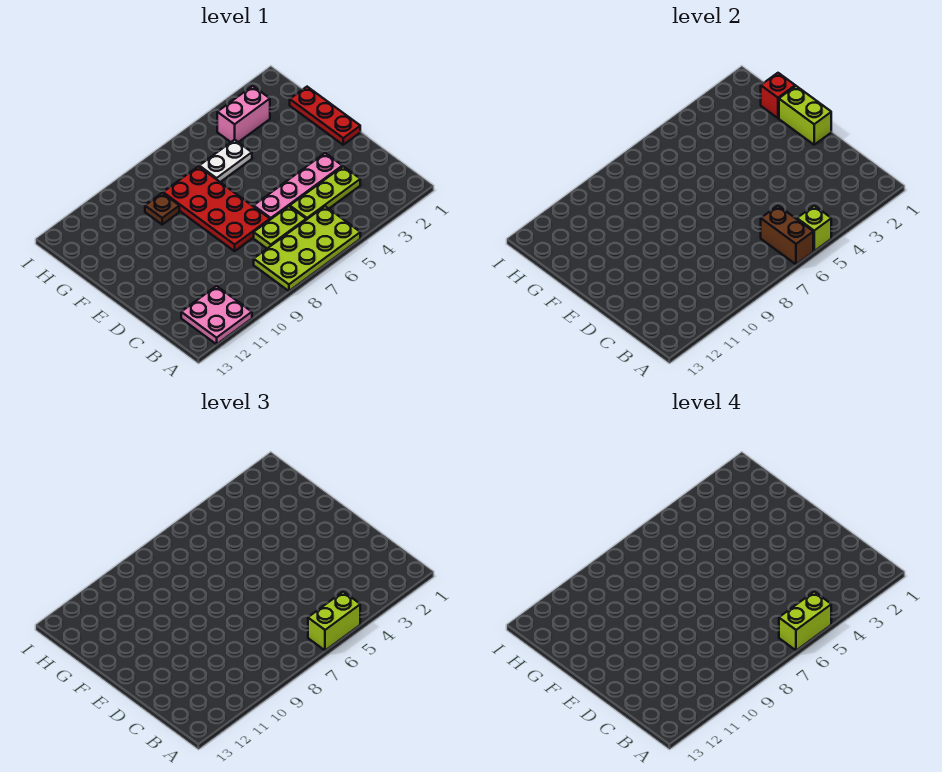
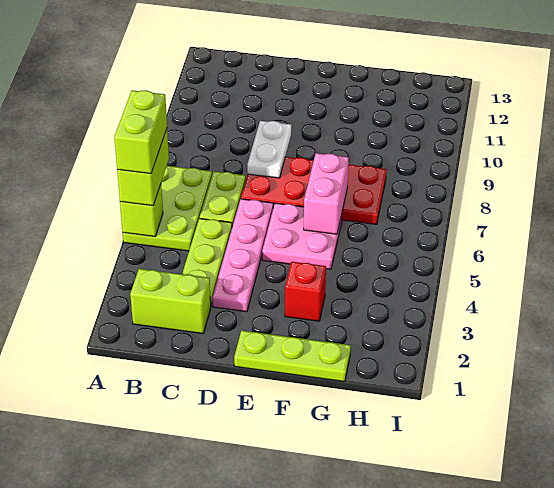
lime plate A5:B8 level 1 -> lime plate A5:B7 level 1
brown brick A6:B6 level 2 -> none
pink plate A11:B12 level 1 -> pink plate E5:F6 level 1
red plate E1:G1 level 1 -> lime plate E1:G1 level 1
lime brick E1:F1 level 2 -> lime brick B2:C2 level 1
red brick G1 level 2 -> red brick F3 level 1
white plate G5:G6 level 1 -> white plate D8:D9 level 2
brown plate G9 level 1 -> none
pink brick H3:H4 level 1 -> pink brick F6:F7 level 2

